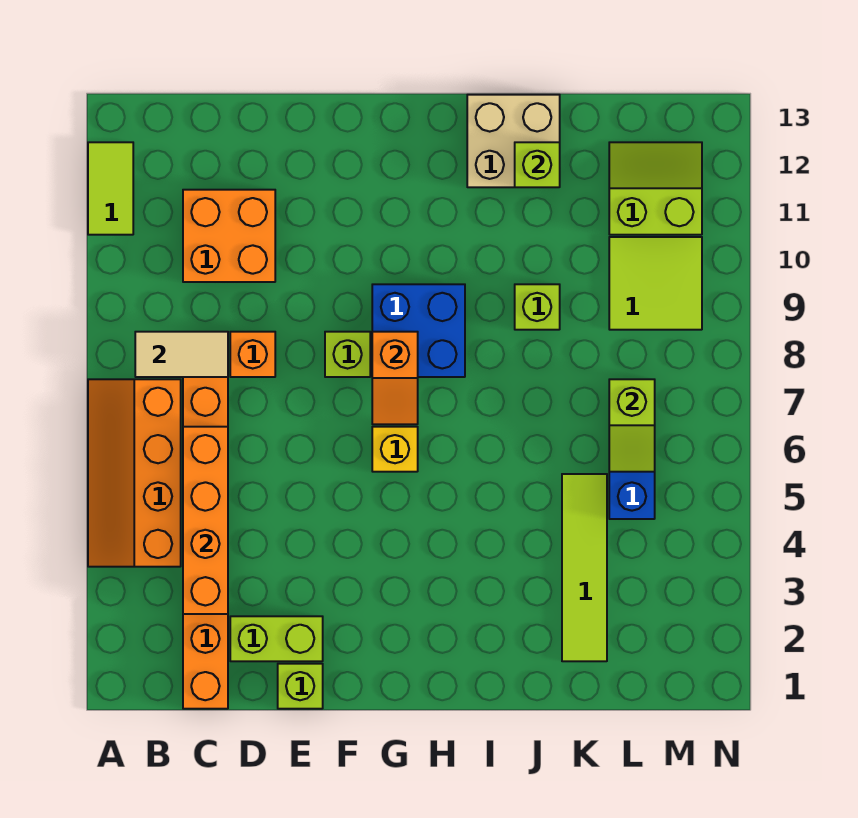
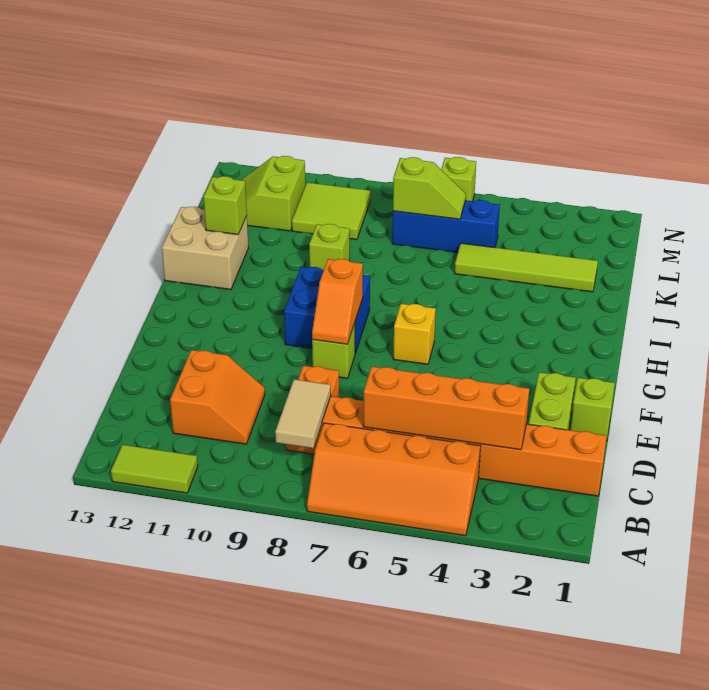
orange brick C10:D11 level 1 -> orange slope C10:D11 level 1 top 11
orange slope G7:G8 level 2 top 8 -> orange slope F8:G8 level 2 top G
none -> lime brick N6 level 1

